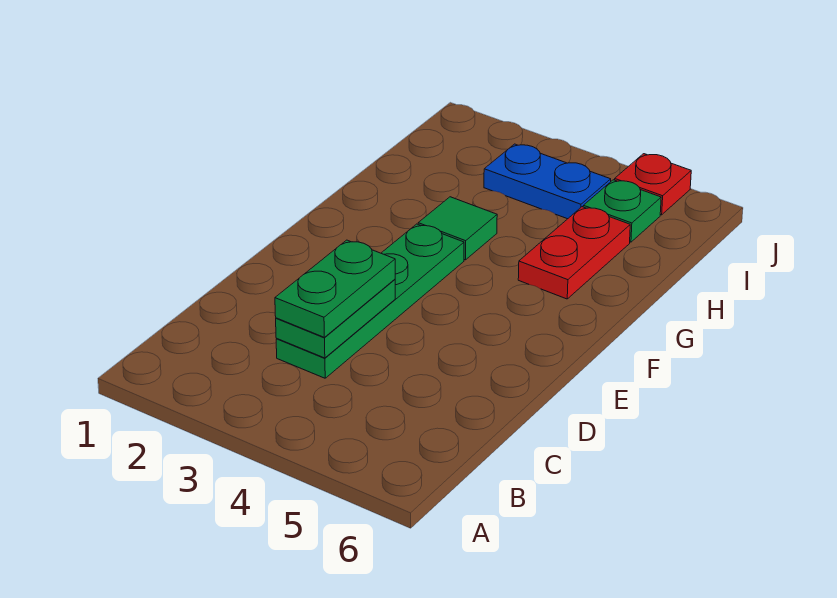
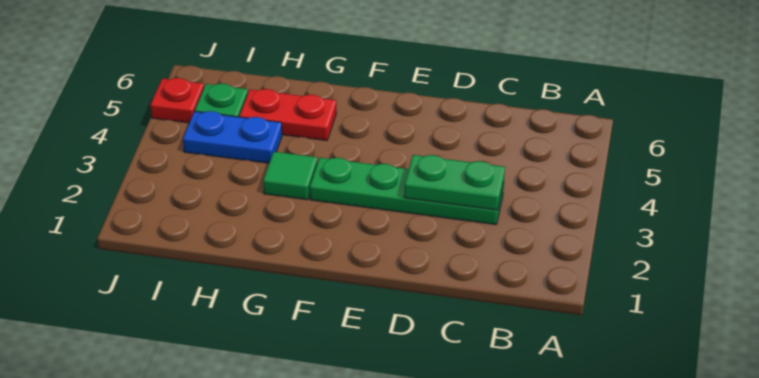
green plate C3:D3 level 3 -> none
blue plate I3:I4 level 1 -> blue plate H4:I4 level 1

